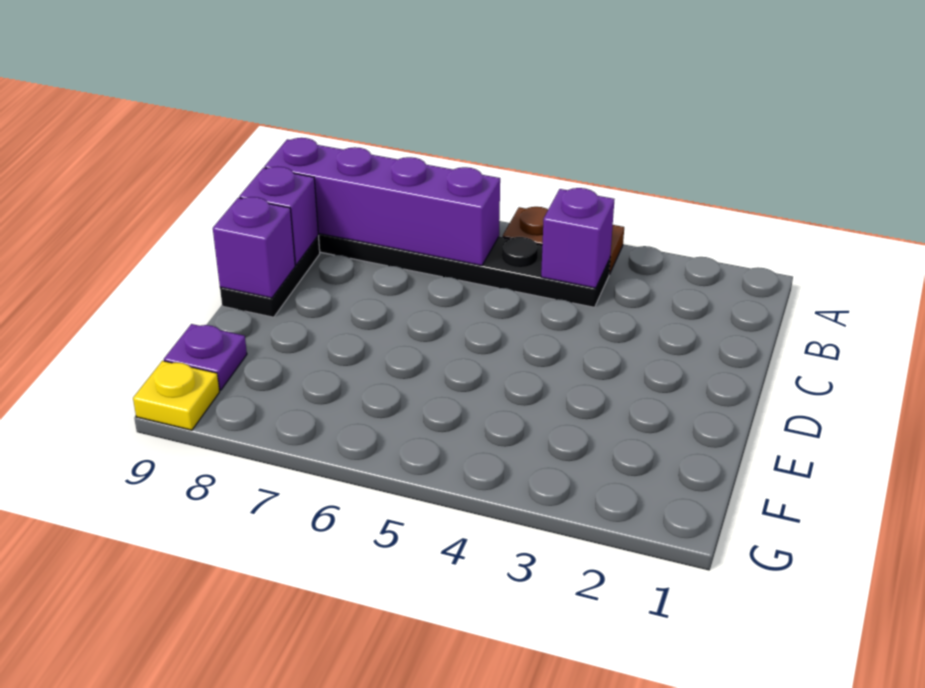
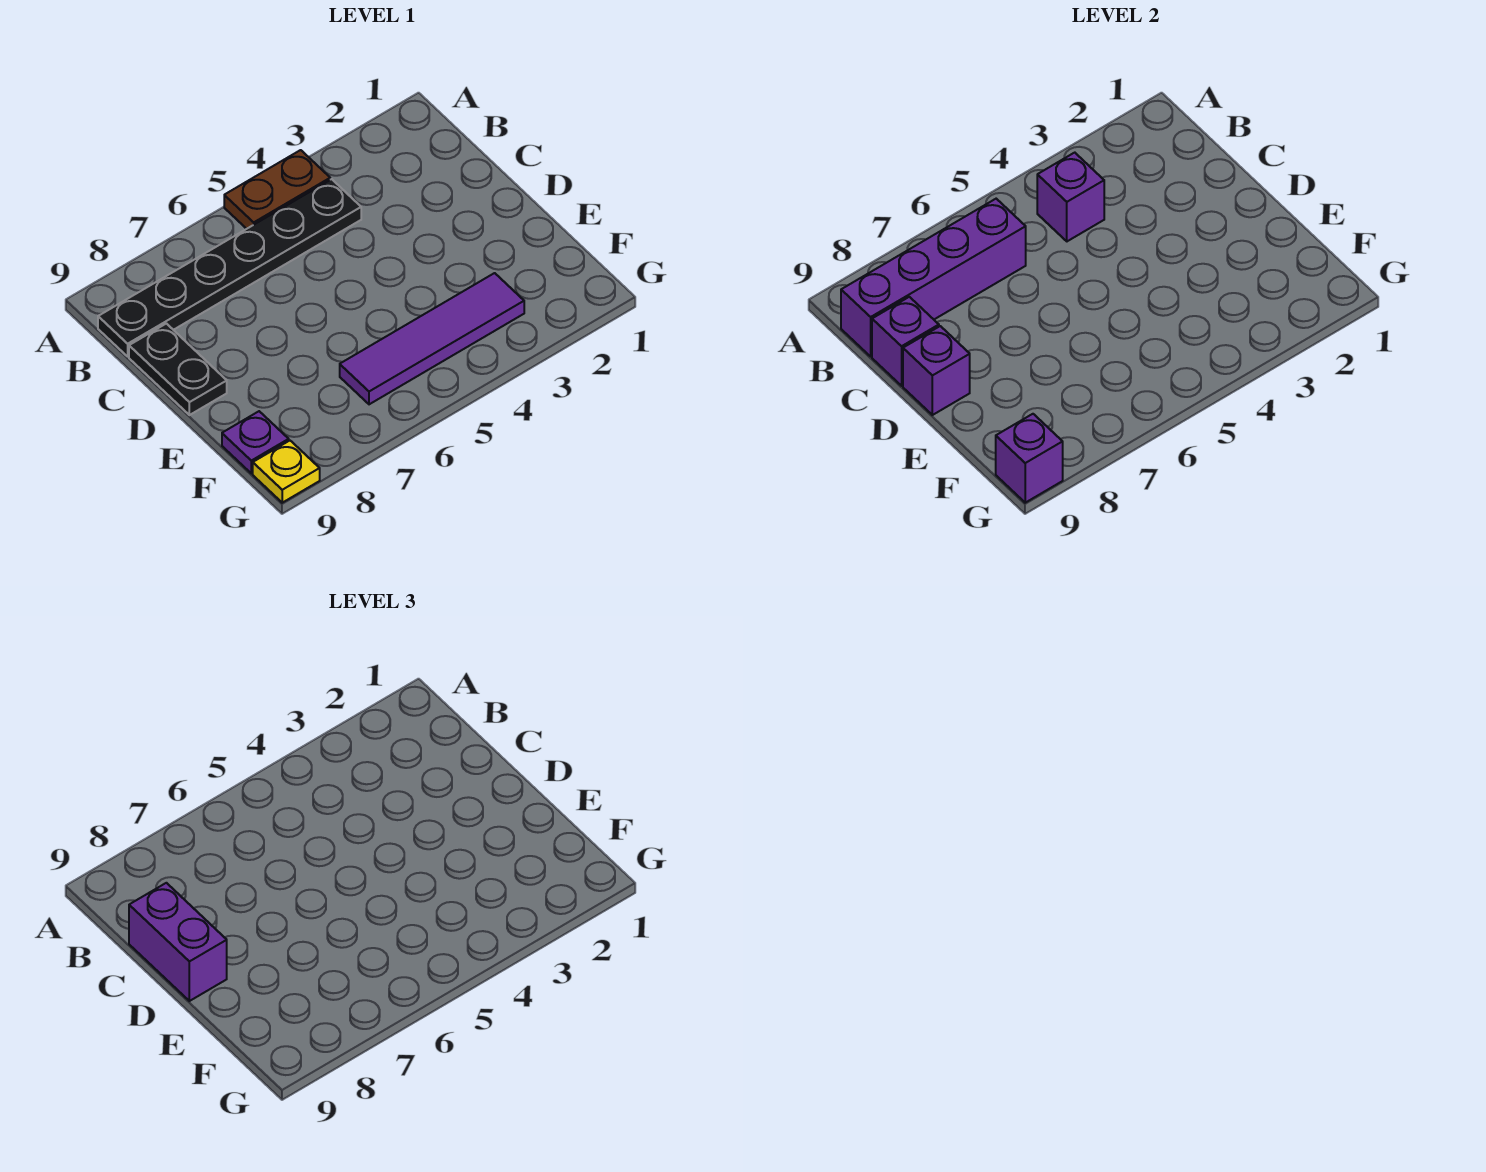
none -> purple brick C9:D9 level 3
none -> purple tile F3:F6 level 1
none -> purple brick G9 level 2

